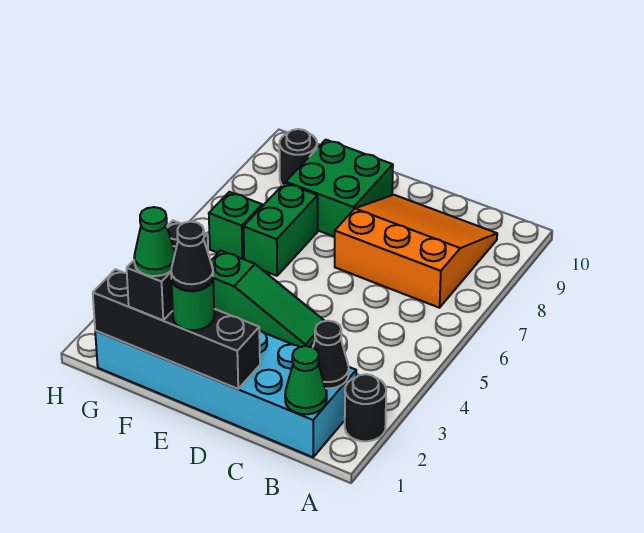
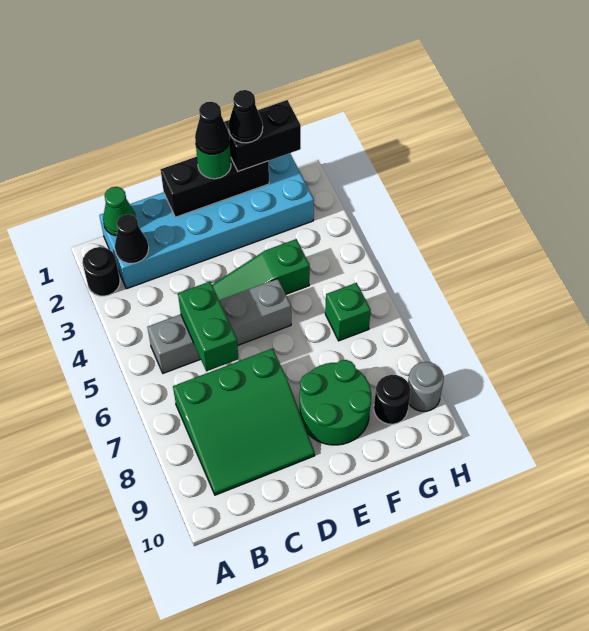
none -> grey brick B5:E5 level 1
orange slope B7:D9 level 1 top 7 -> green slope B7:D9 level 1 top 7
black brick D1:G1 level 2 -> black brick D1:F1 level 2
green brick E8:F9 level 1 -> green round brick E8:F9 level 1
black brick F1:F2 level 3 -> black brick F1:G1 level 3
green cone F1 level 4 -> black cone F1 level 4
green brick F6:F7 level 1 -> green brick C5:C6 level 2
none -> grey round brick H9 level 1

